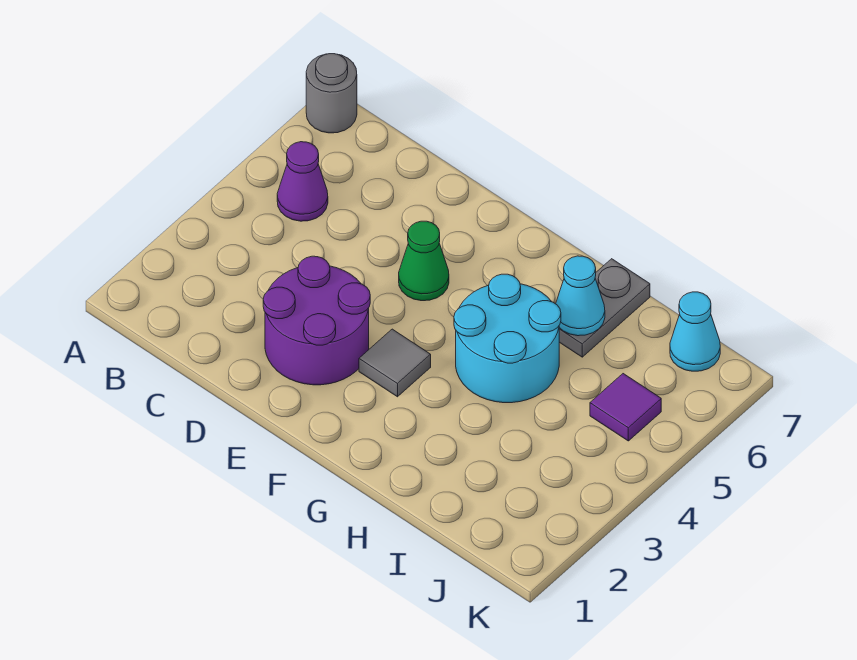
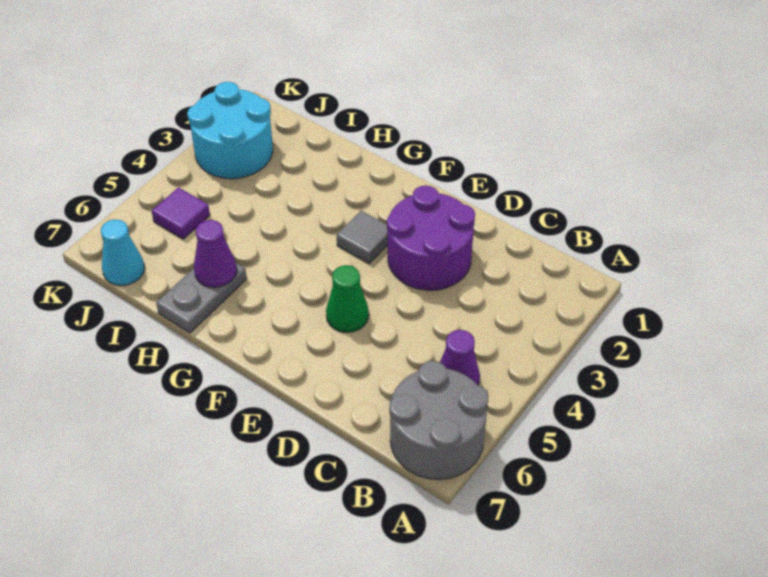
grey round brick A7 level 1 -> grey round brick A6:B7 level 1
cyan round brick G4:H5 level 1 -> cyan round brick J2:K3 level 1
cyan cone H6 level 2 -> purple cone H6 level 2

